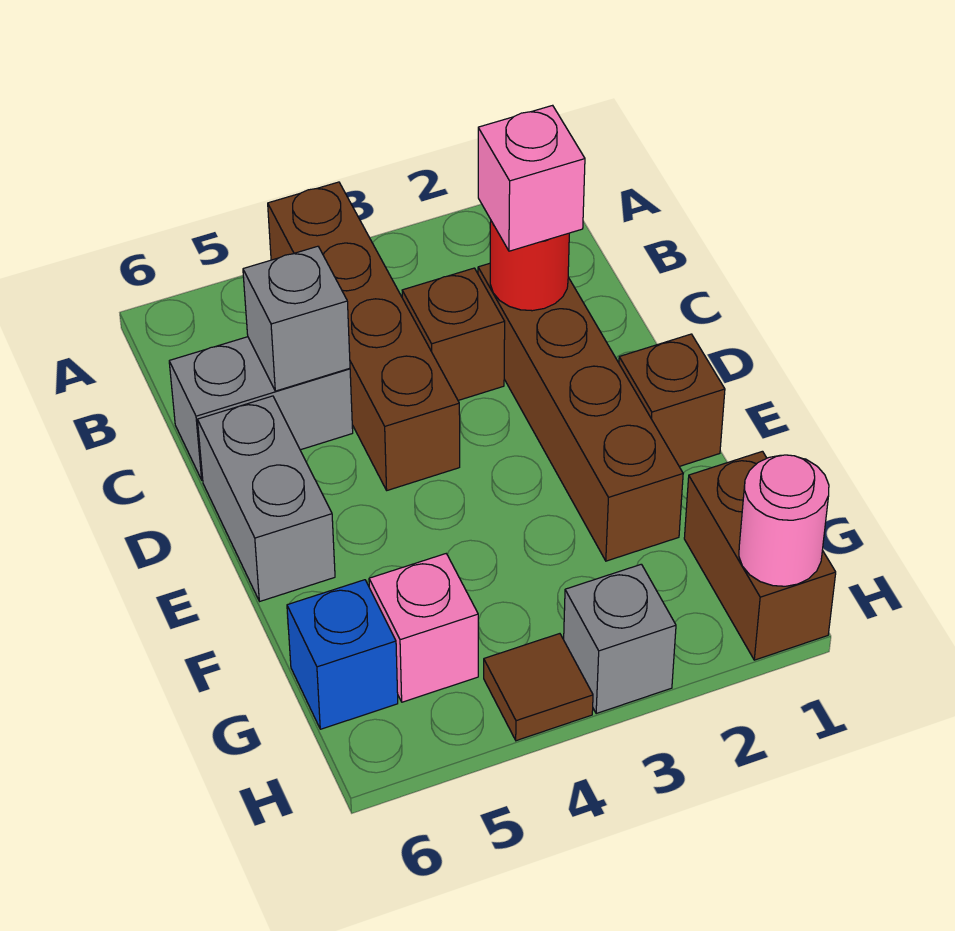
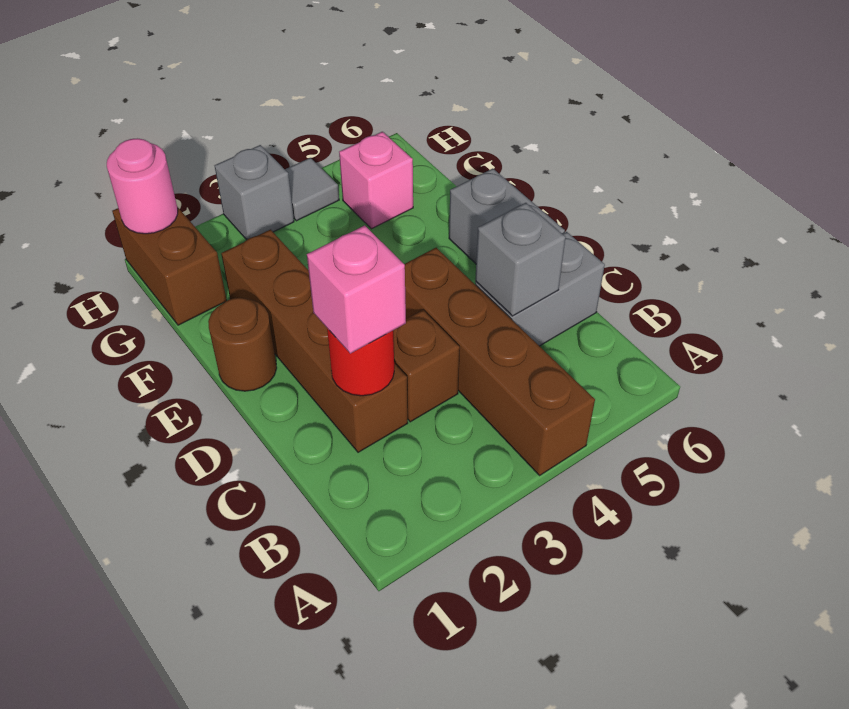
brown brick E1 level 1 -> brown round brick E1 level 1
blue brick G6 level 1 -> none
brown tile H4 level 1 -> grey tile H4 level 1

